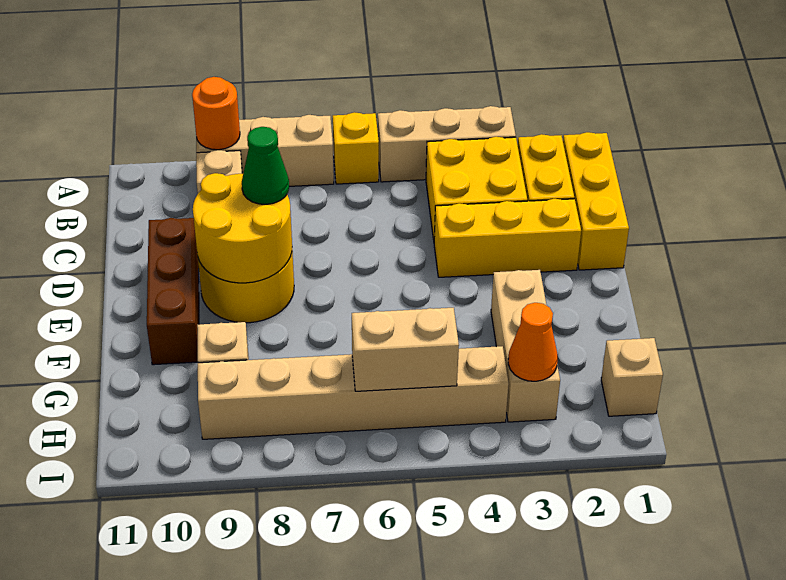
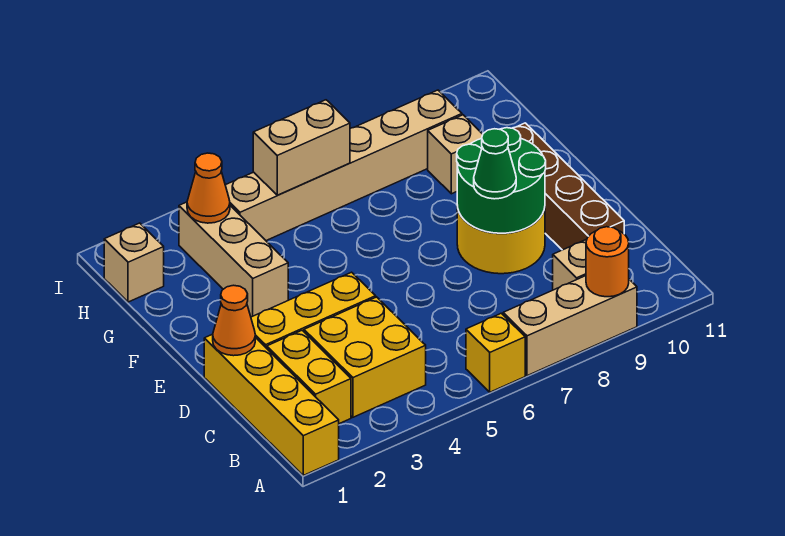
tan brick A3:A5 level 1 -> none
yellow brick B1:D1 level 1 -> yellow brick A1:D1 level 1
none -> orange cone D1 level 2
yellow round brick D8:E9 level 2 -> green round brick D8:E9 level 2
brown brick D10:F10 level 1 -> brown brick C10:F10 level 1

